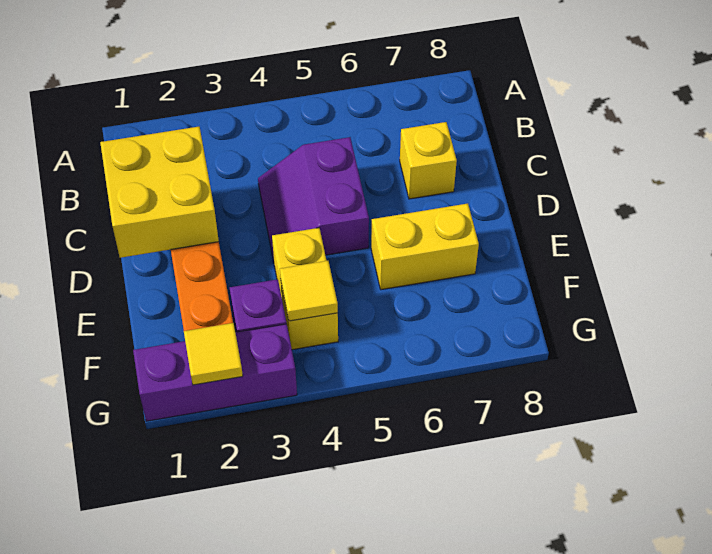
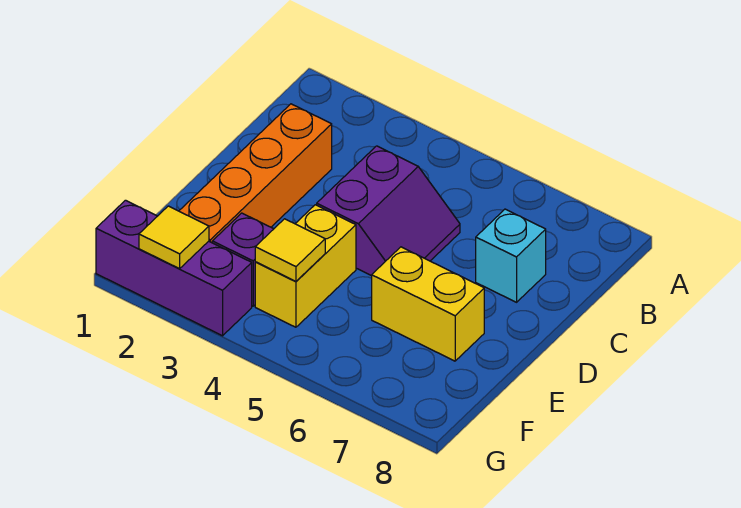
yellow brick C1:D2 level 2 -> none
purple slope C4:D5 level 1 top 5 -> purple slope C4:D5 level 1 top 4
yellow brick C7 level 1 -> cyan brick C7 level 1

